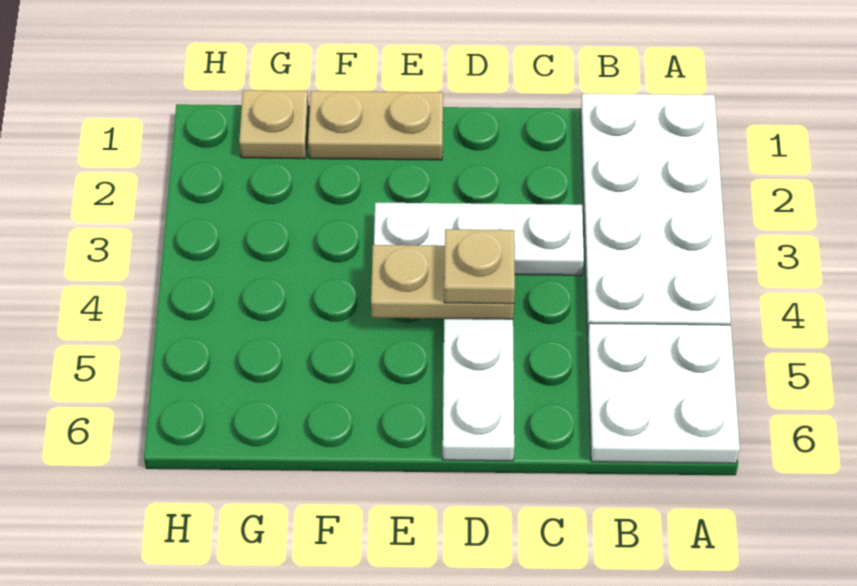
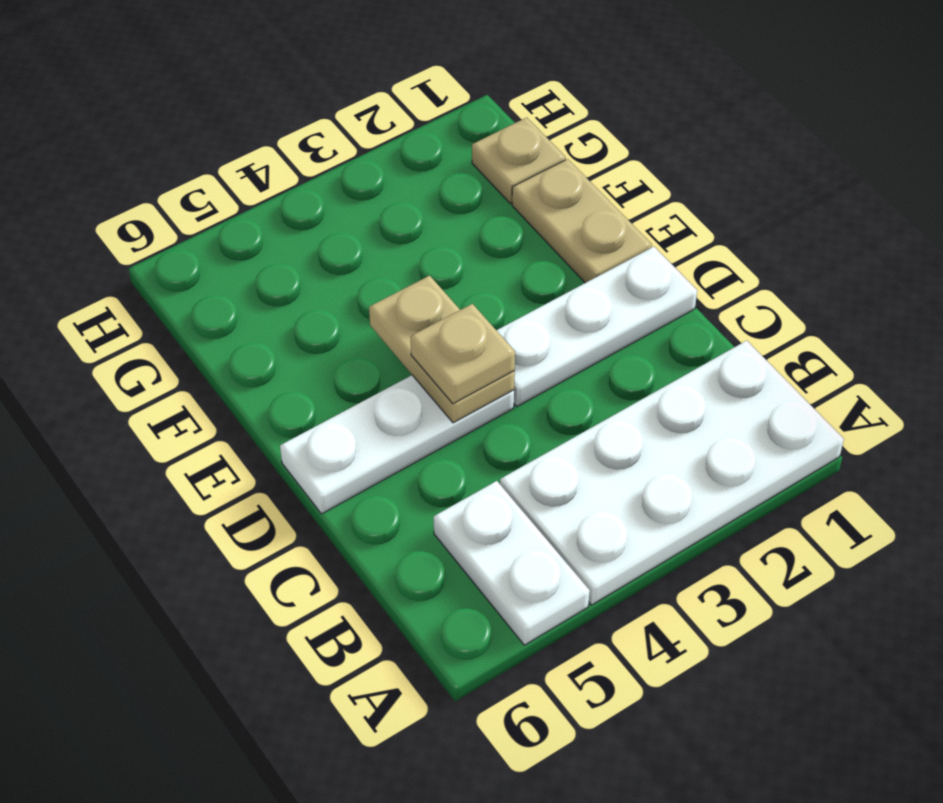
white plate A5:B6 level 1 -> white plate A5:B5 level 1
white plate C3:E3 level 1 -> white plate D1:D3 level 1

